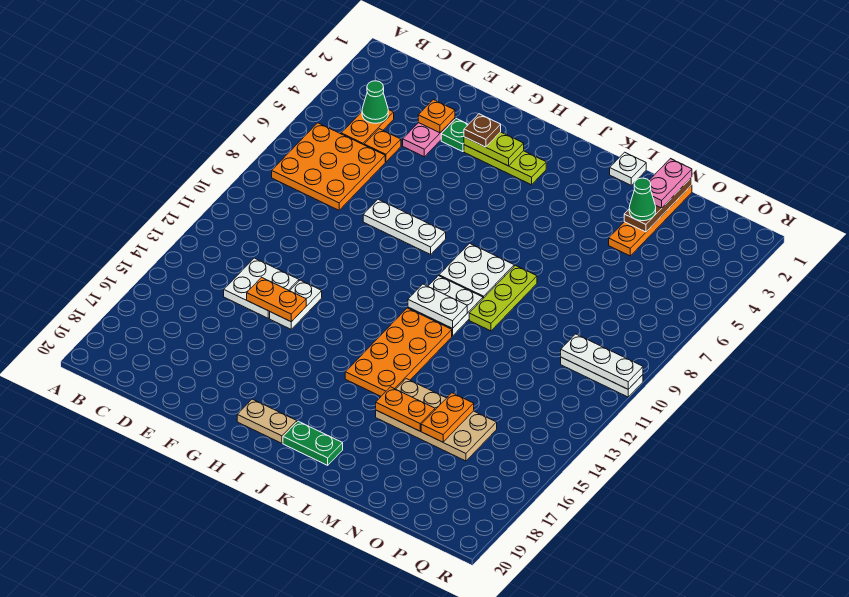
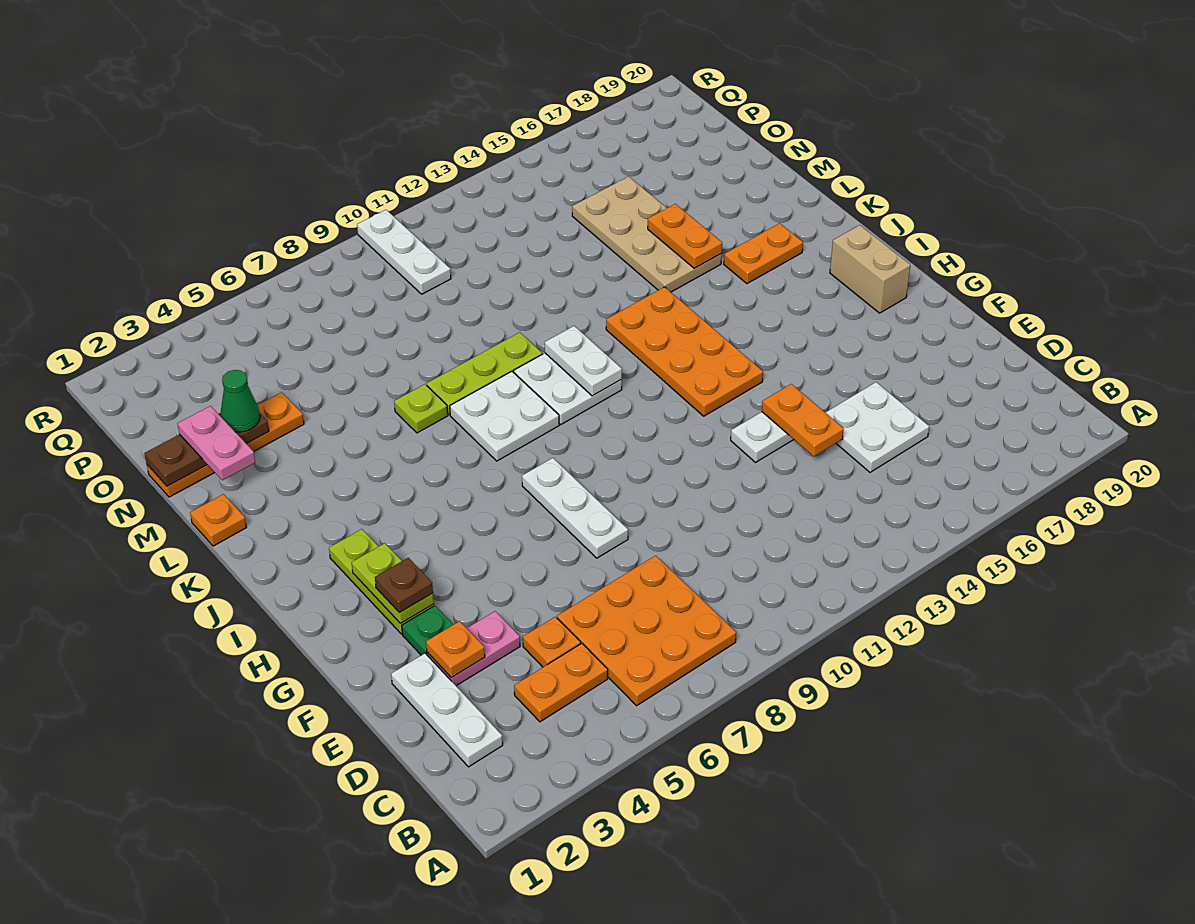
green cone C4 level 2 -> none
white plate D13:E14 level 1 -> white plate D15:E16 level 1
tan plate H19:I19 level 1 -> tan brick H19:I19 level 1
orange plate J12:K15 level 1 -> orange plate H13:K14 level 1
green plate J19:K19 level 1 -> none
white plate L1 level 1 -> orange plate L1 level 1
none -> lime plate L7 level 1
pink plate N1:N2 level 3 -> pink plate M2:N2 level 3
orange plate N15:N16 level 2 -> orange plate K17:K18 level 1
white plate P10:R10 level 2 -> white plate C2:E2 level 1

